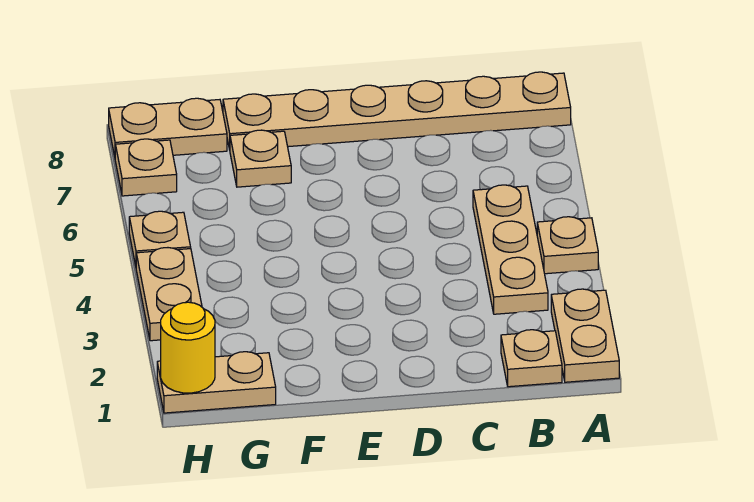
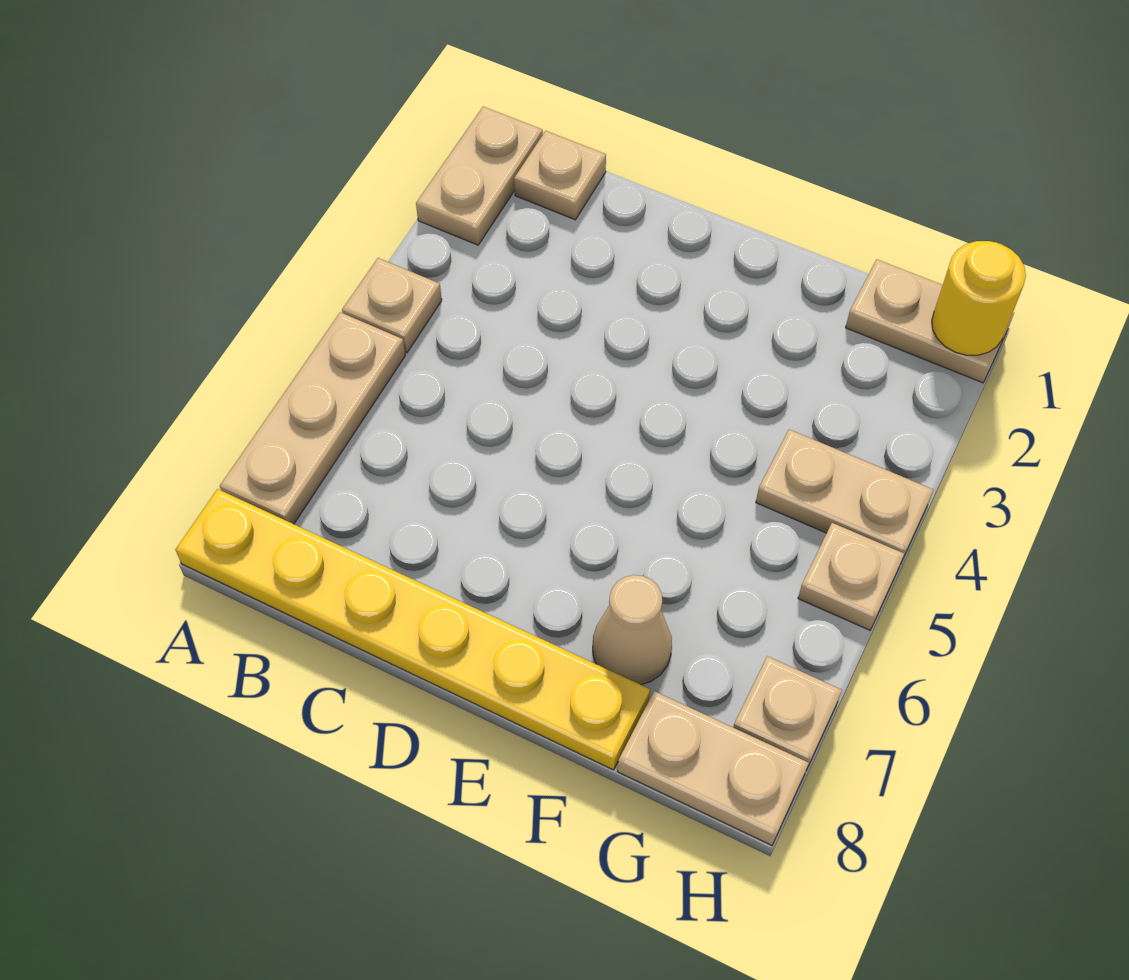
tan plate A8:F8 level 1 -> yellow plate A8:F8 level 1
tan plate B3:B5 level 1 -> tan plate A5:A7 level 1
tan plate F7 level 1 -> tan cone F7 level 1
tan plate H3:H4 level 1 -> tan plate G4:H4 level 1

